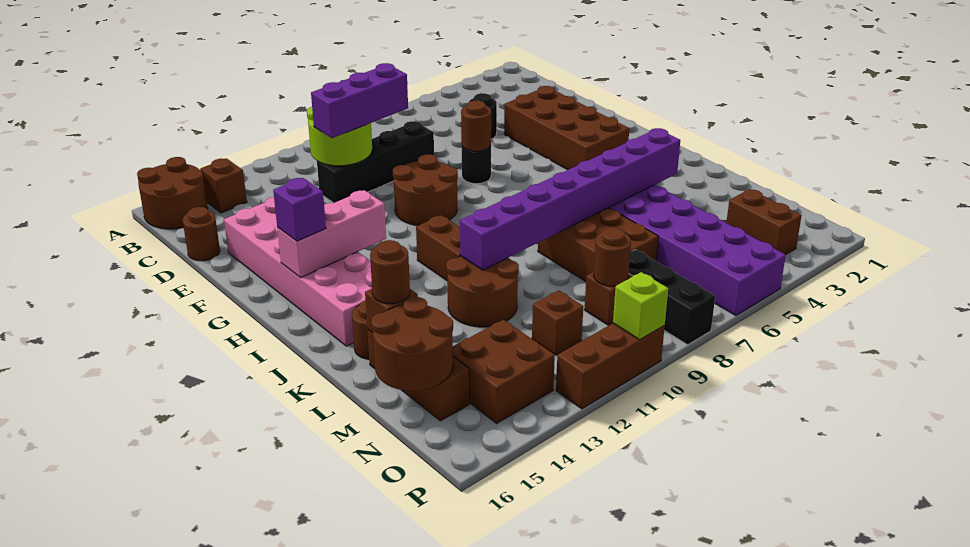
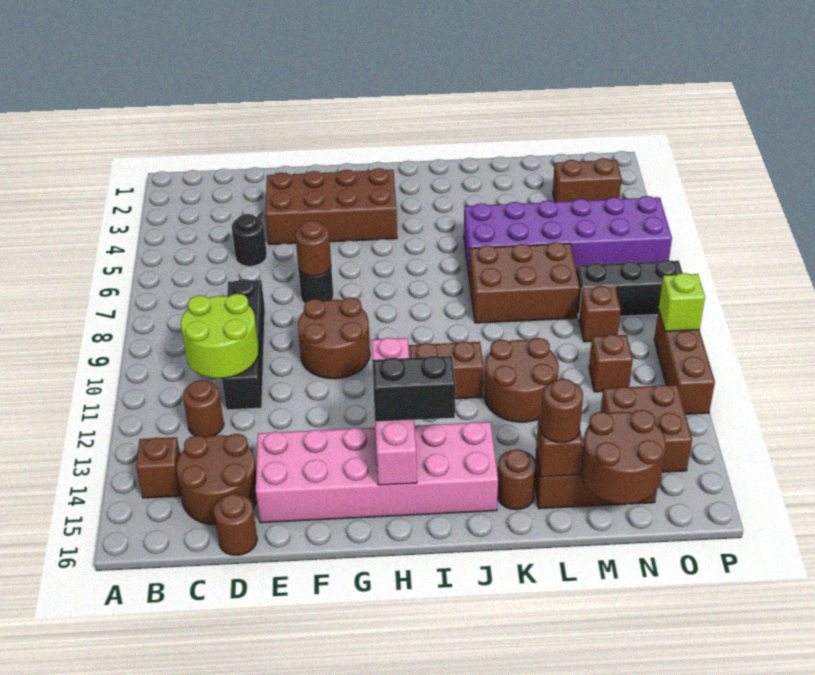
brown round brick A15:B16 level 1 -> brown round brick C14:D15 level 1
purple brick D9:D11 level 3 -> none
pink brick H13:H15 level 2 -> pink brick H12:H15 level 2
none -> black brick H14:I14 level 3
purple brick H15 level 3 -> none
purple brick K4:K11 level 2 -> none
brown round brick N9 level 2 -> brown round brick C12 level 1

